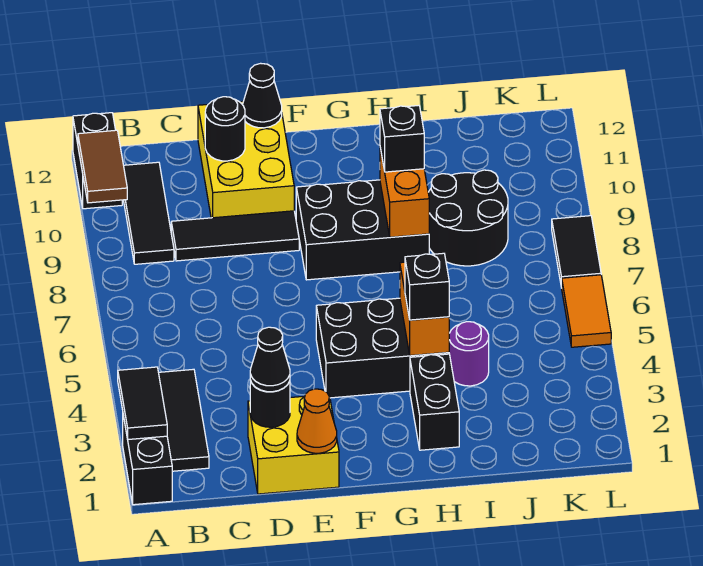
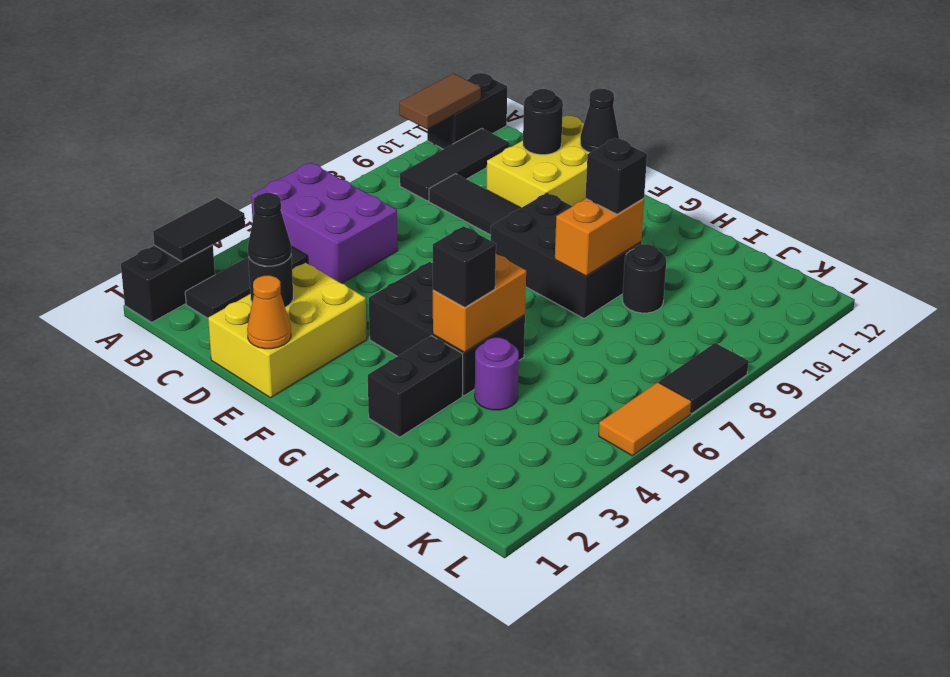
none -> purple brick A5:C6 level 1
yellow brick D1:E2 level 1 -> yellow brick D1:E3 level 1
black round brick I8:J9 level 1 -> black round brick I9 level 1

